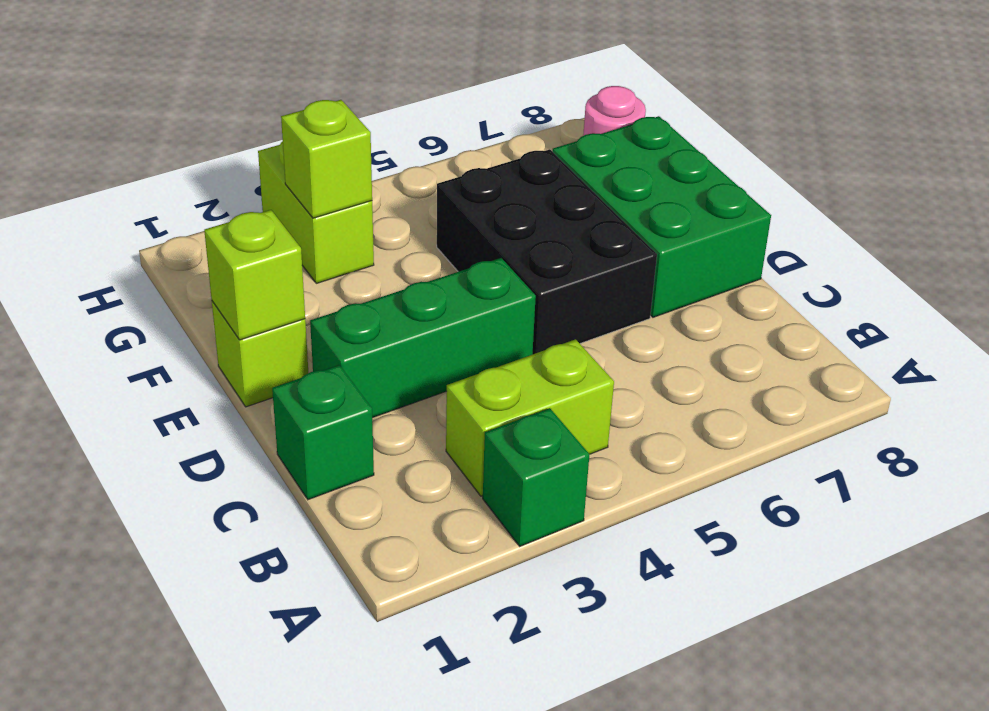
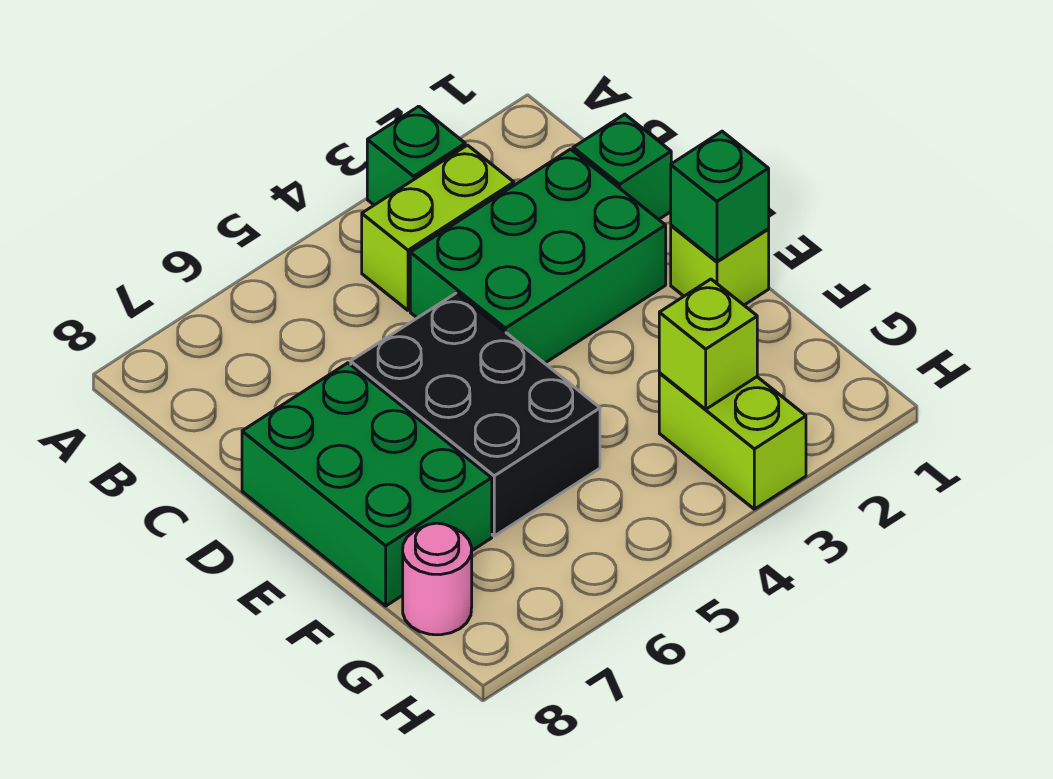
green brick D2:D4 level 1 -> green brick C2:D4 level 1
lime brick E1 level 2 -> green brick E1 level 2

